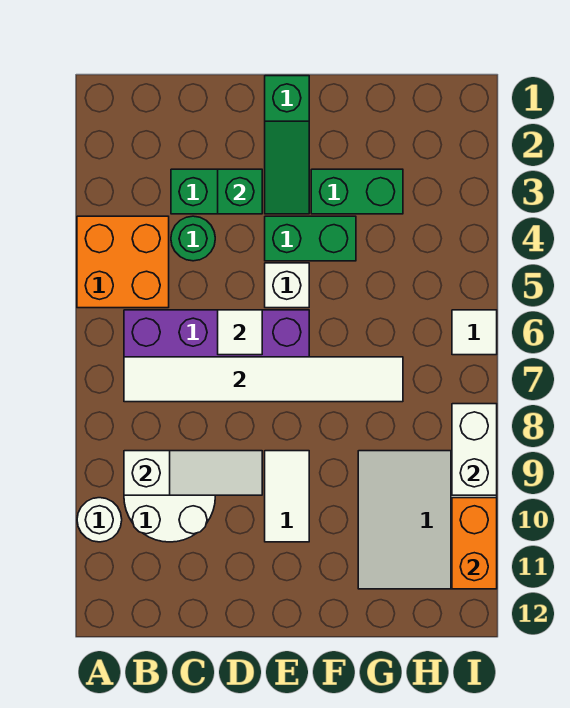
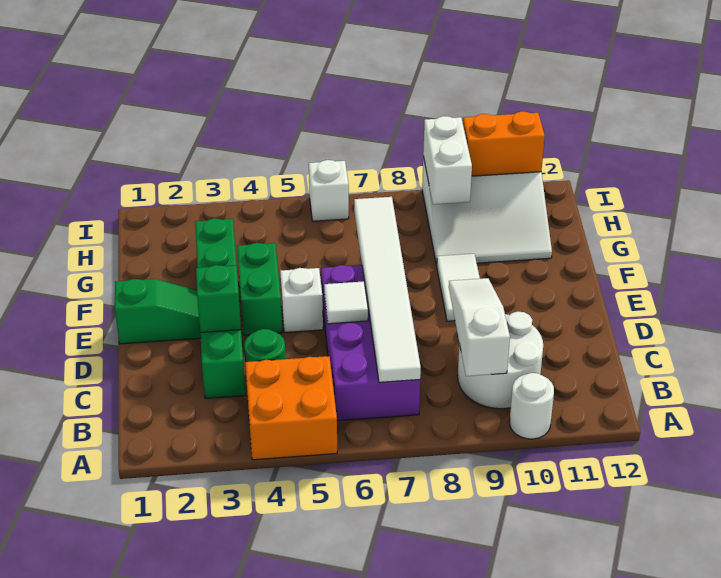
white tile E9:E10 level 1 -> white tile E9:F9 level 1
white tile I6 level 1 -> white brick I6 level 1
white brick I8:I9 level 2 -> white brick H9:I9 level 2

